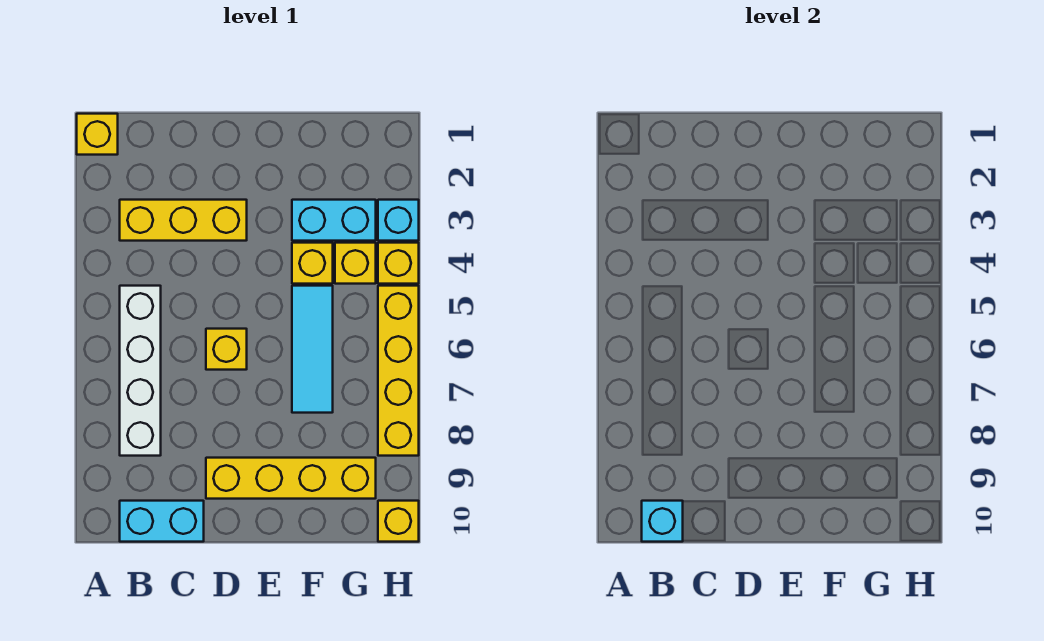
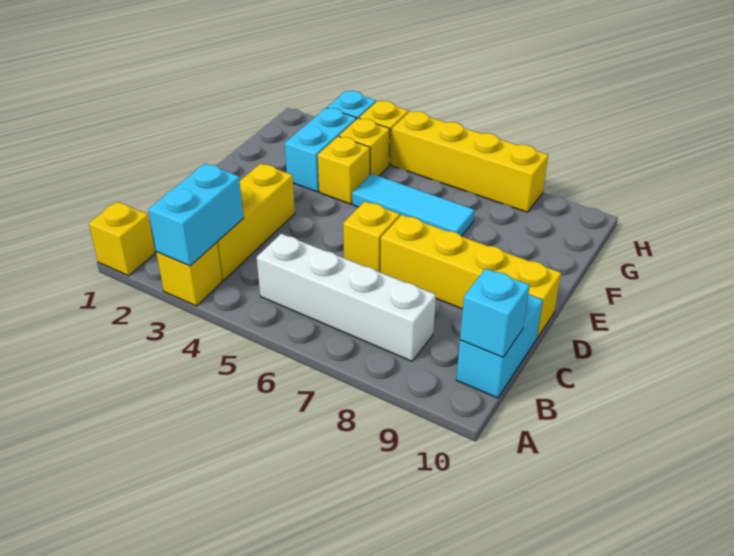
none -> cyan brick A3:B3 level 2
yellow brick D9:G9 level 1 -> yellow brick D7:D10 level 1
yellow brick H10 level 1 -> yellow brick A3 level 1

